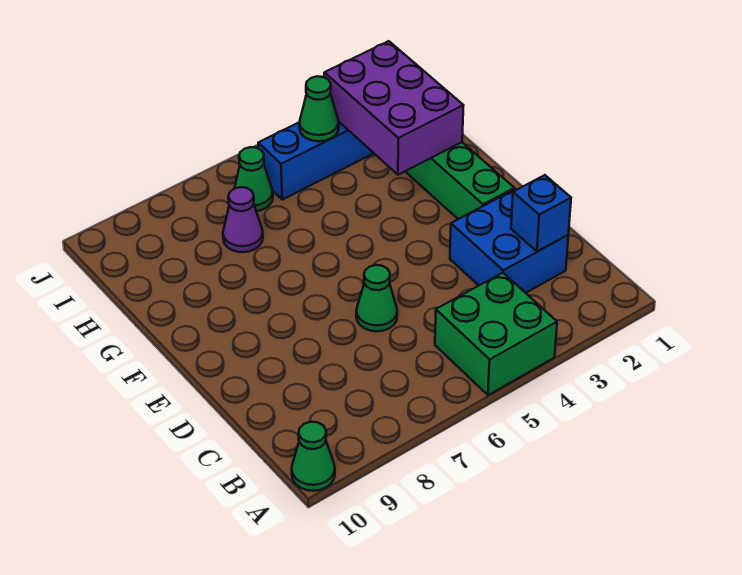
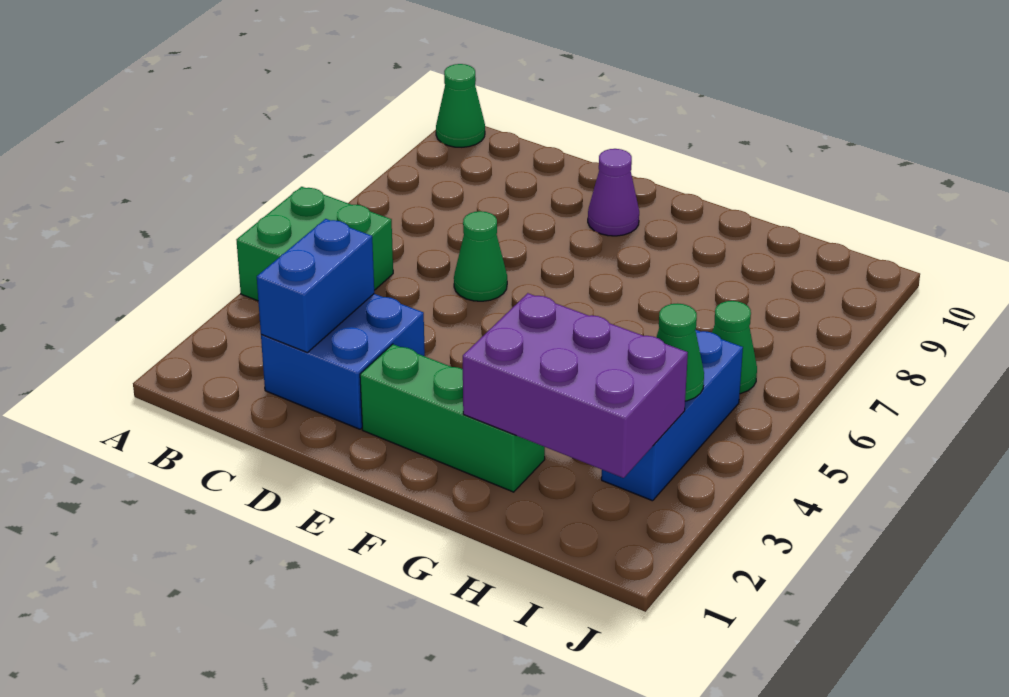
blue brick C2 level 2 -> blue brick C2:C3 level 2
purple cone H7 level 1 -> purple cone E9 level 1

